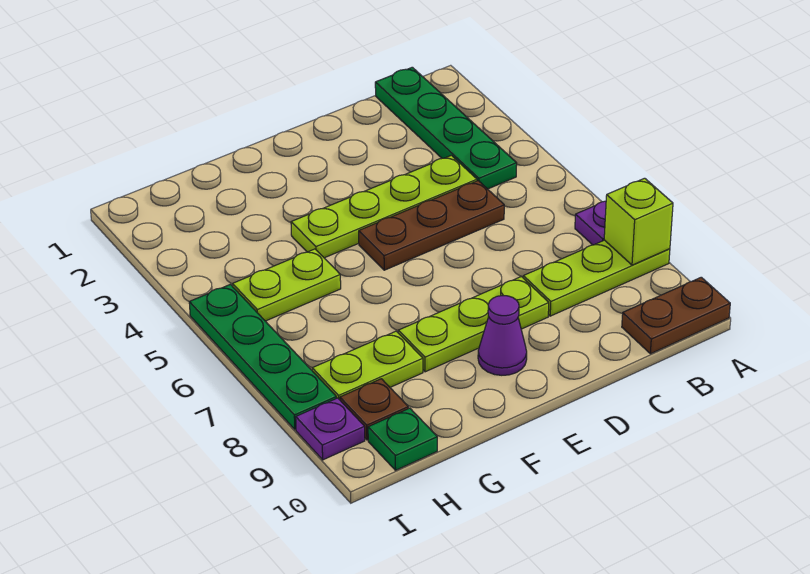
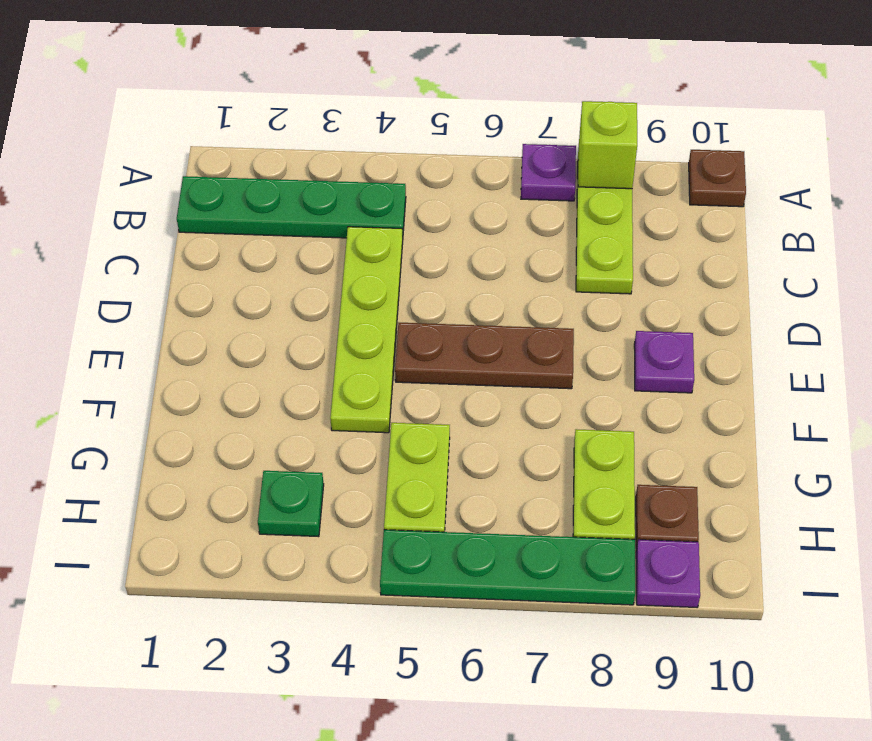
brown plate A10:B10 level 1 -> brown plate A10 level 1
brown plate C5:E5 level 1 -> brown plate E5:E7 level 1
lime plate D8:F8 level 1 -> none
purple cone E9 level 1 -> purple plate E9 level 1
green plate H10 level 1 -> green plate H3 level 1

